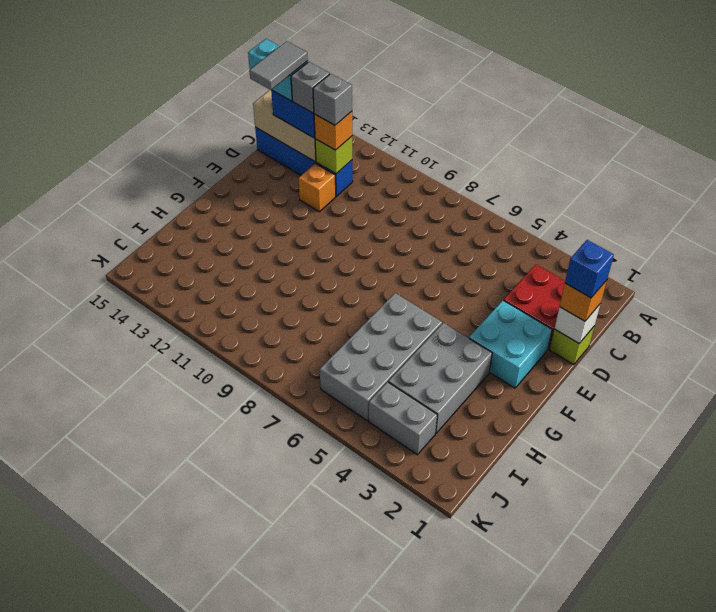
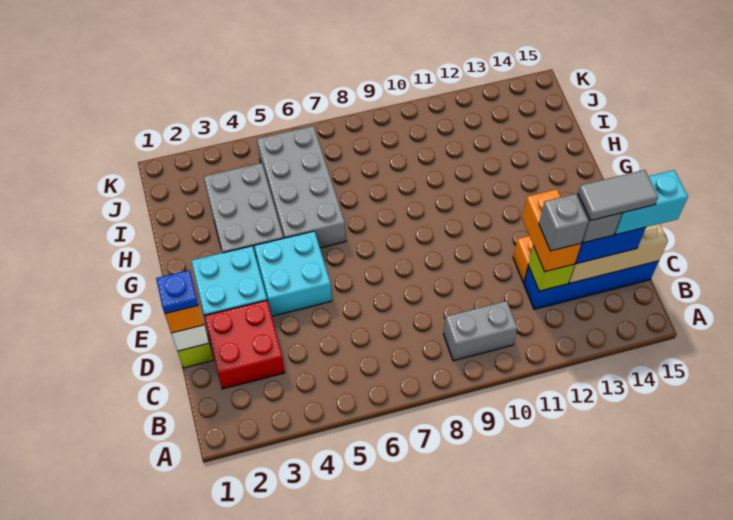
orange brick C12 level 3 -> orange brick C12:D12 level 3
grey tile C14:D14 level 5 -> grey tile C13:C14 level 5
blue brick D1 level 4 -> blue plate D1 level 4
none -> cyan brick E4:F5 level 1
grey brick J3:J4 level 1 -> grey brick B9:B10 level 1

